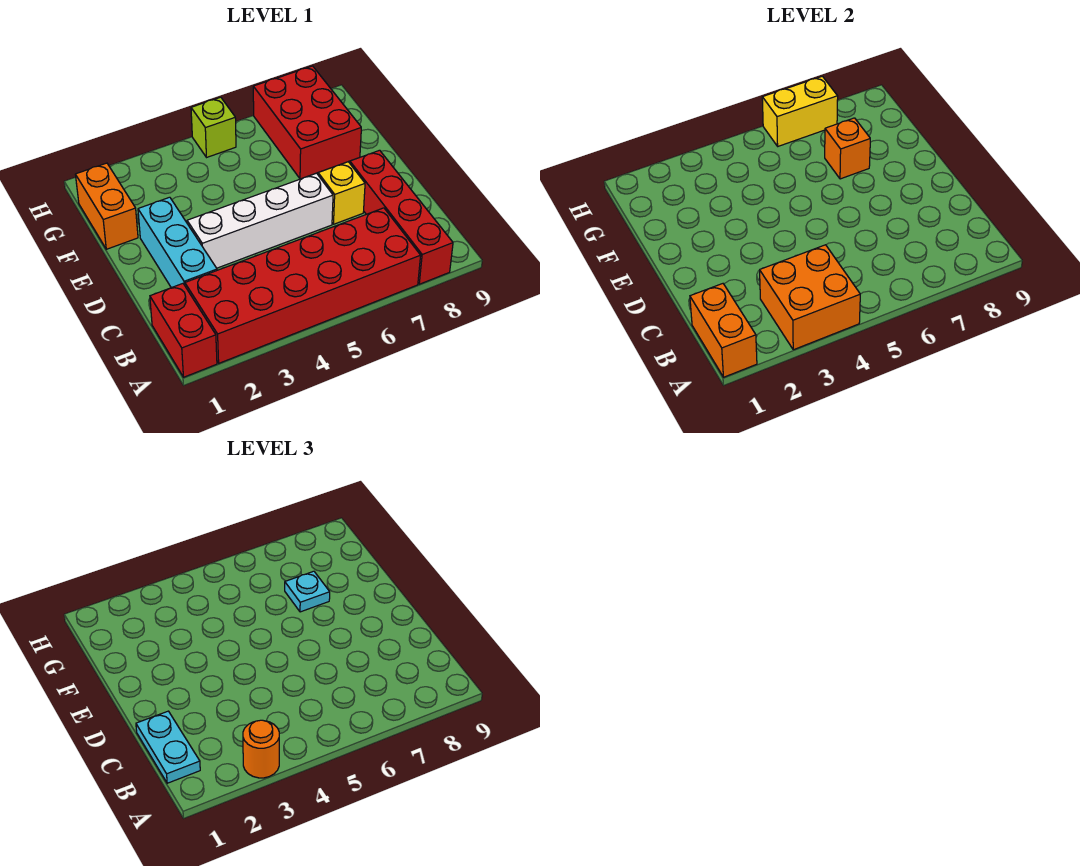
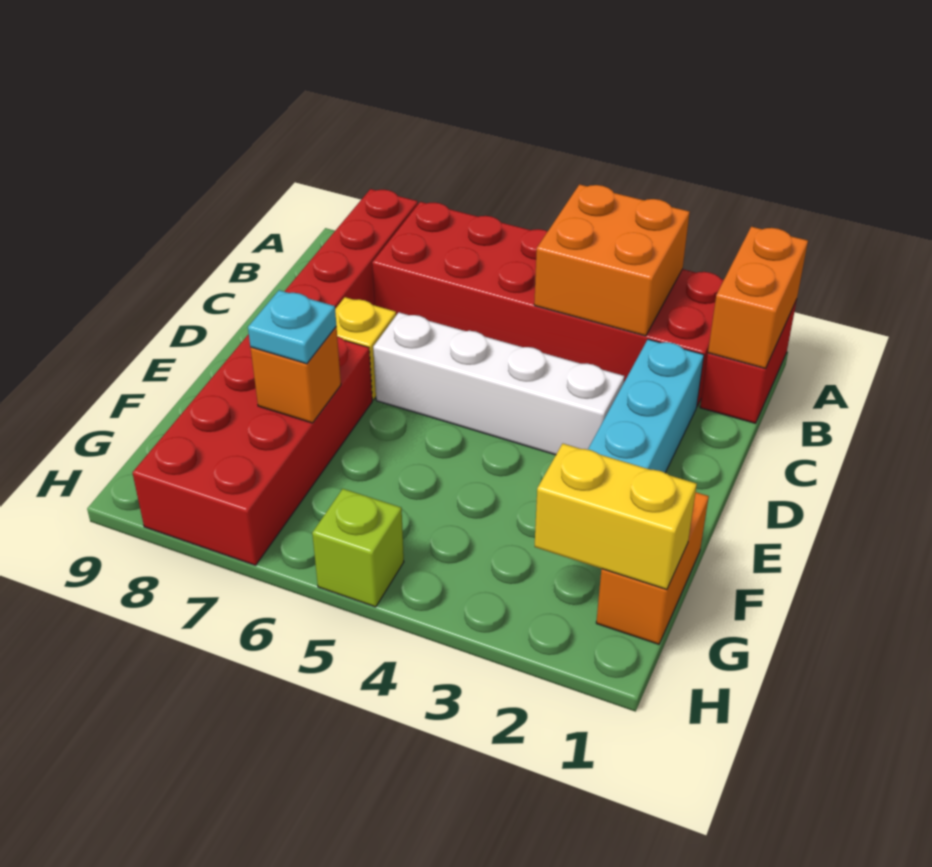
orange round brick A3 level 3 -> none
cyan plate B1:C1 level 3 -> none
red brick F7:H8 level 1 -> red brick E7:H8 level 1
yellow brick H6:H7 level 2 -> yellow brick G1:G2 level 2

